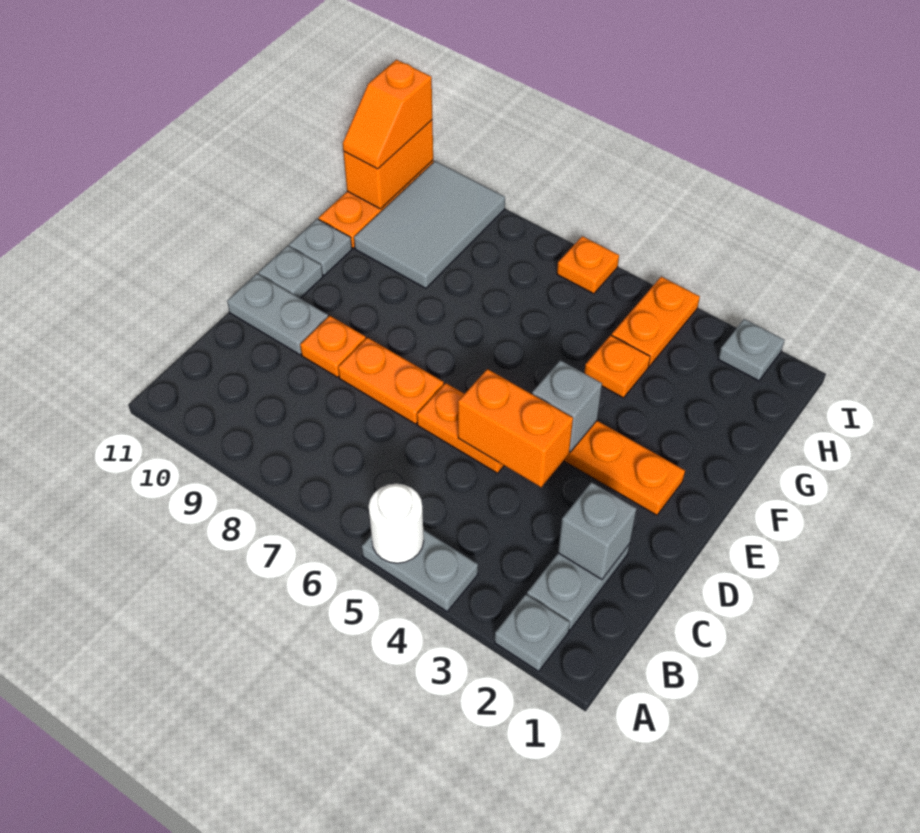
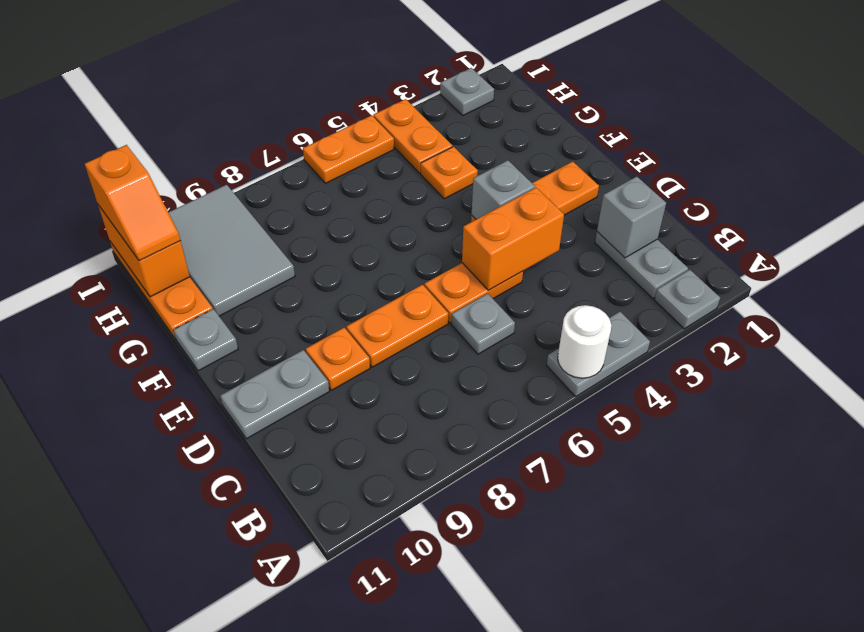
grey plate E11 level 1 -> grey plate C6 level 1
orange plate I6 level 1 -> orange plate I5:I6 level 1

